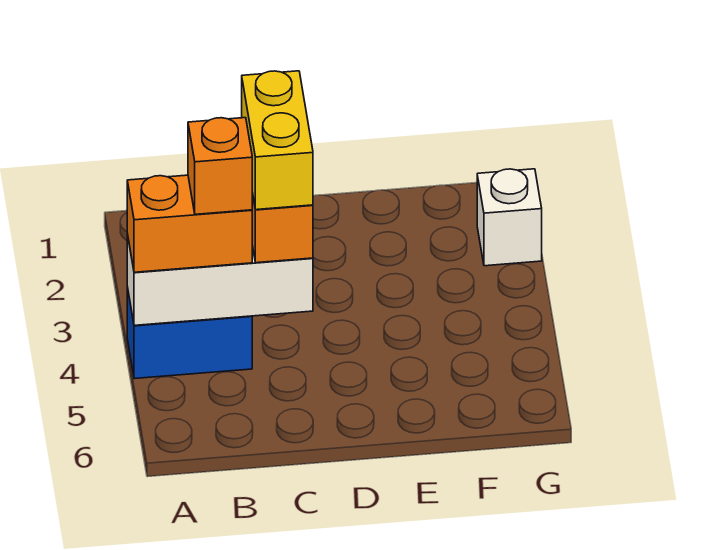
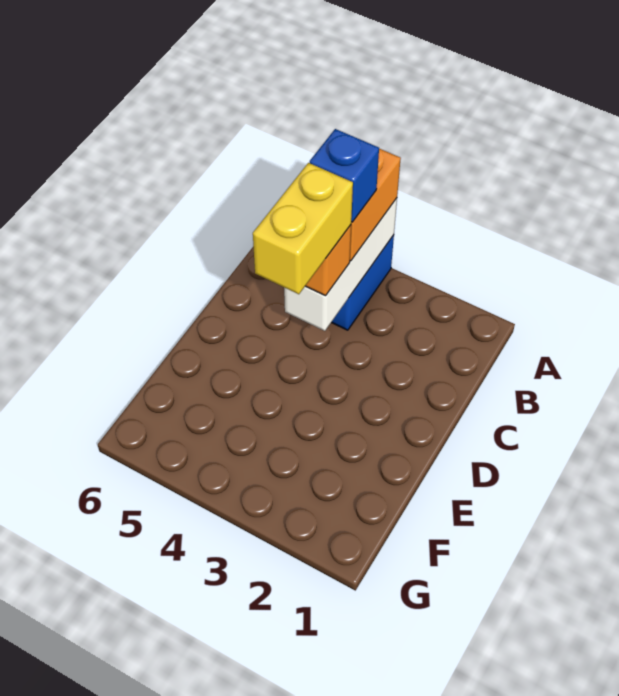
orange brick B4 level 4 -> blue brick B4 level 4
yellow brick C3:C4 level 4 -> yellow brick C4:D4 level 4
white brick G2 level 1 -> none

